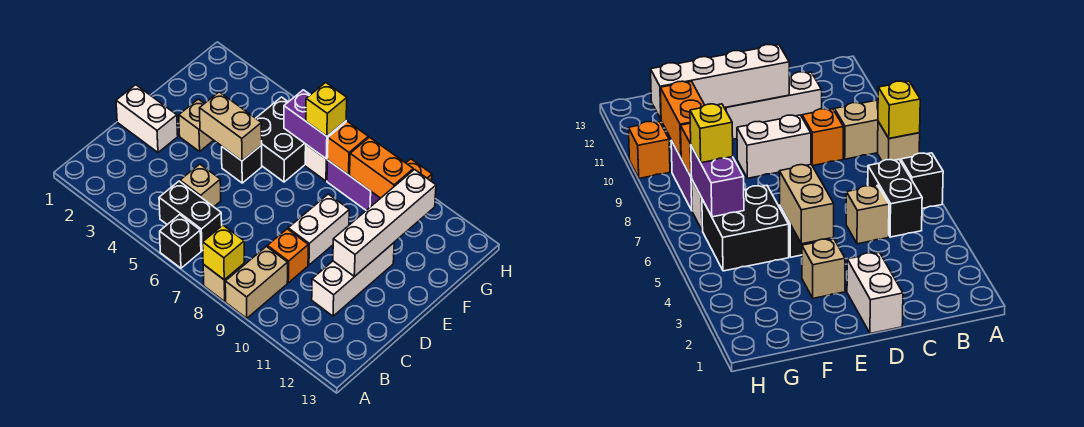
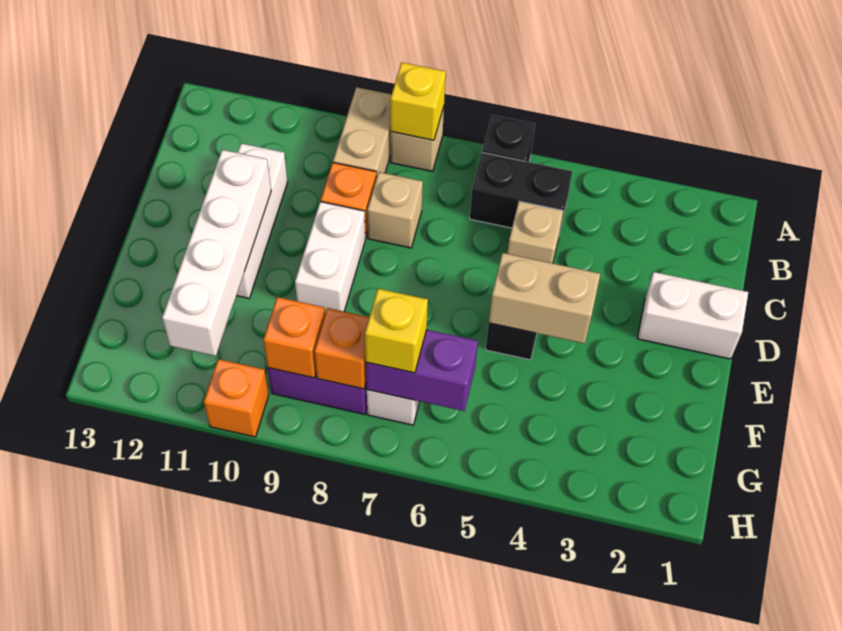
tan brick E3 level 1 -> tan brick C8 level 1
black brick F5:G6 level 1 -> none
orange brick G9:G10 level 2 -> orange brick G9 level 2

